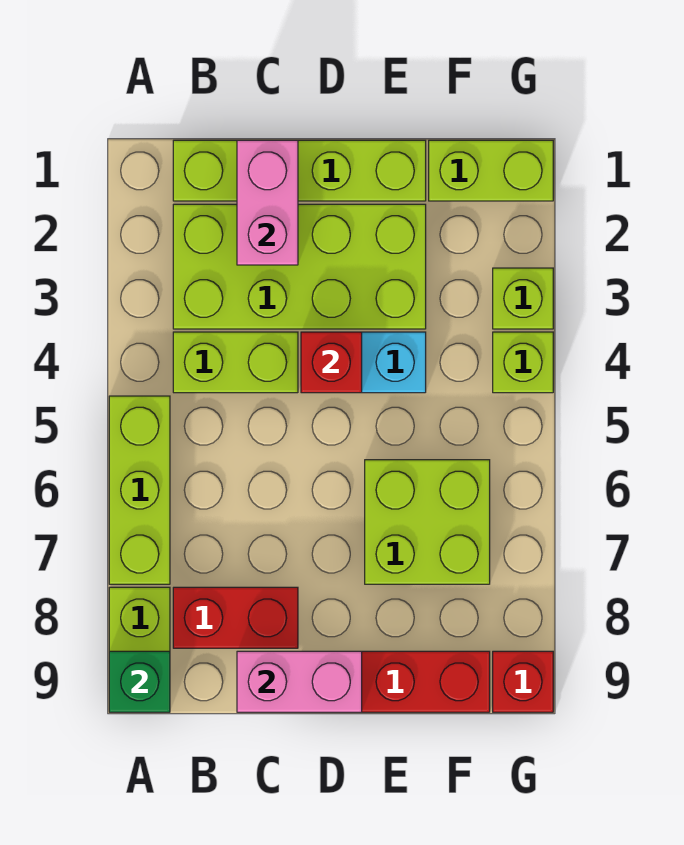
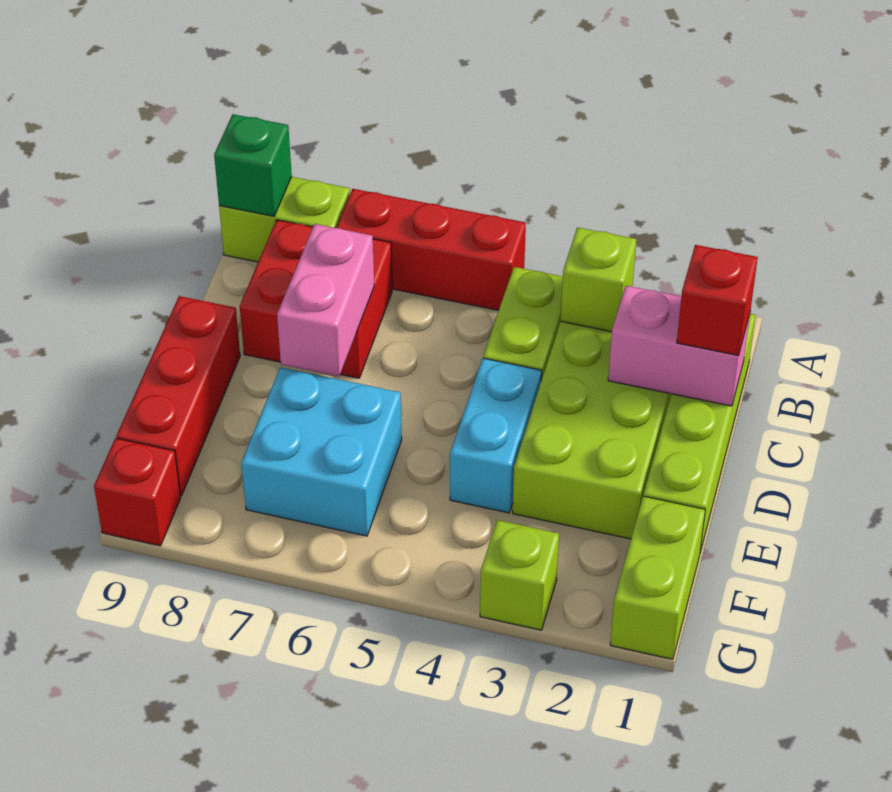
lime brick A5:A7 level 1 -> red brick A5:A7 level 1
red brick B8:C8 level 1 -> red brick B7:C8 level 1
pink brick C9:D9 level 2 -> pink brick C7:D7 level 2
red brick D4 level 2 -> red brick C1 level 3
lime brick E6:F7 level 1 -> cyan brick E6:F7 level 1
lime brick G4 level 1 -> lime brick B3 level 2

